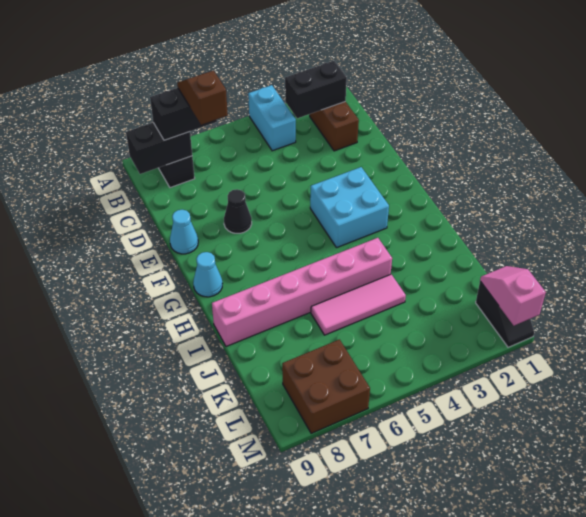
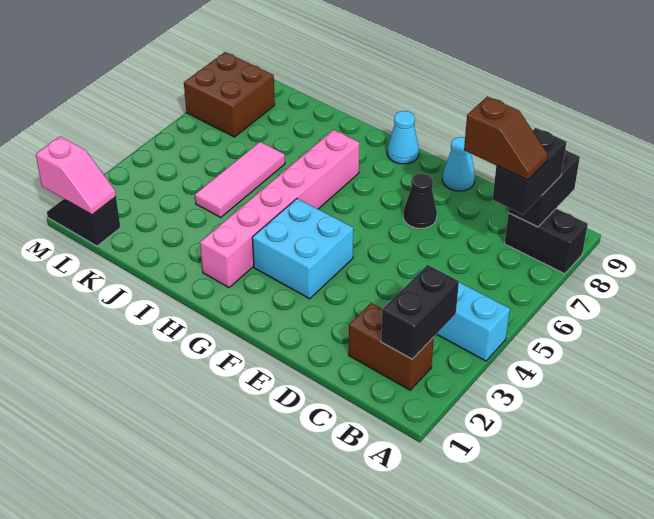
pink brick I4:I9 level 1 -> pink brick H2:H7 level 1

